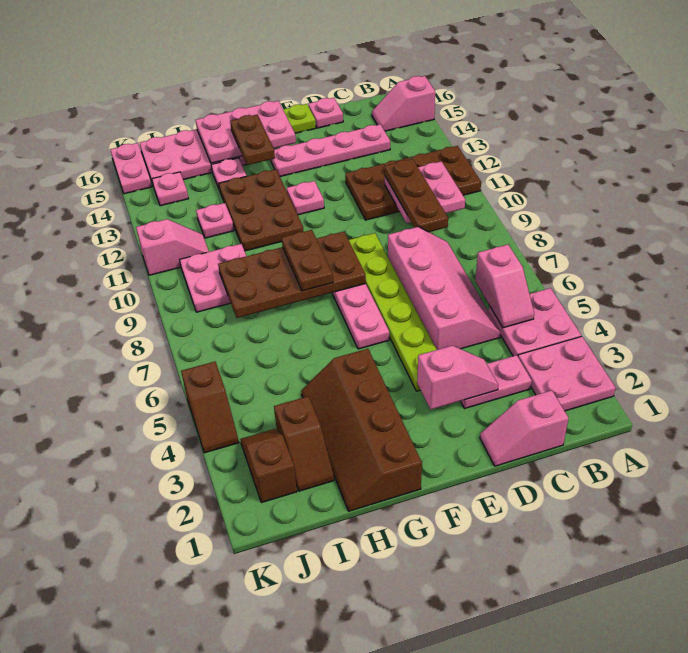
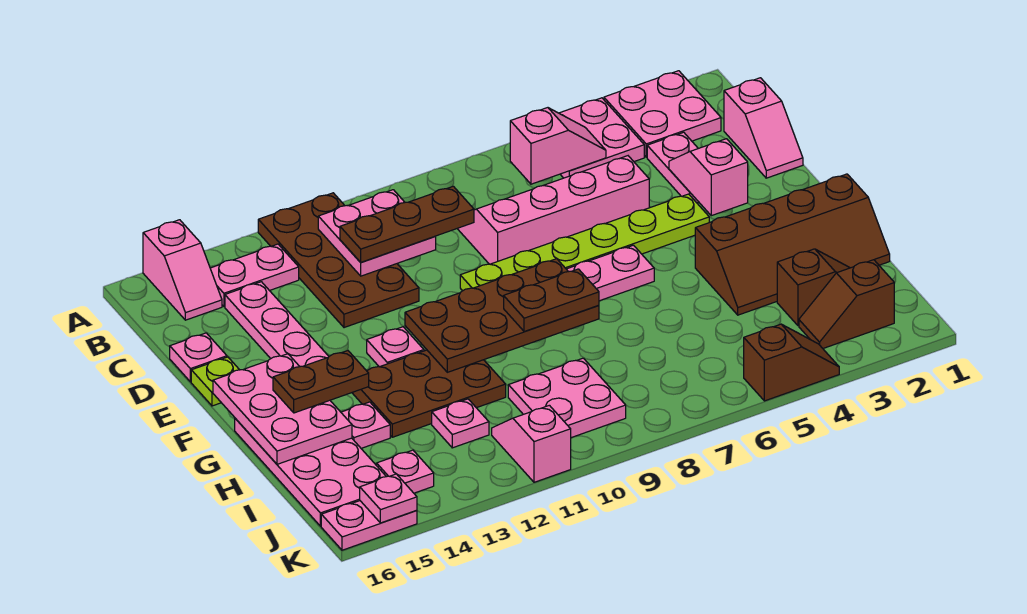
none -> pink plate B13:B14 level 1
brown plate F8:I9 level 2 -> brown plate F8:G11 level 2
none -> pink plate K15 level 2

